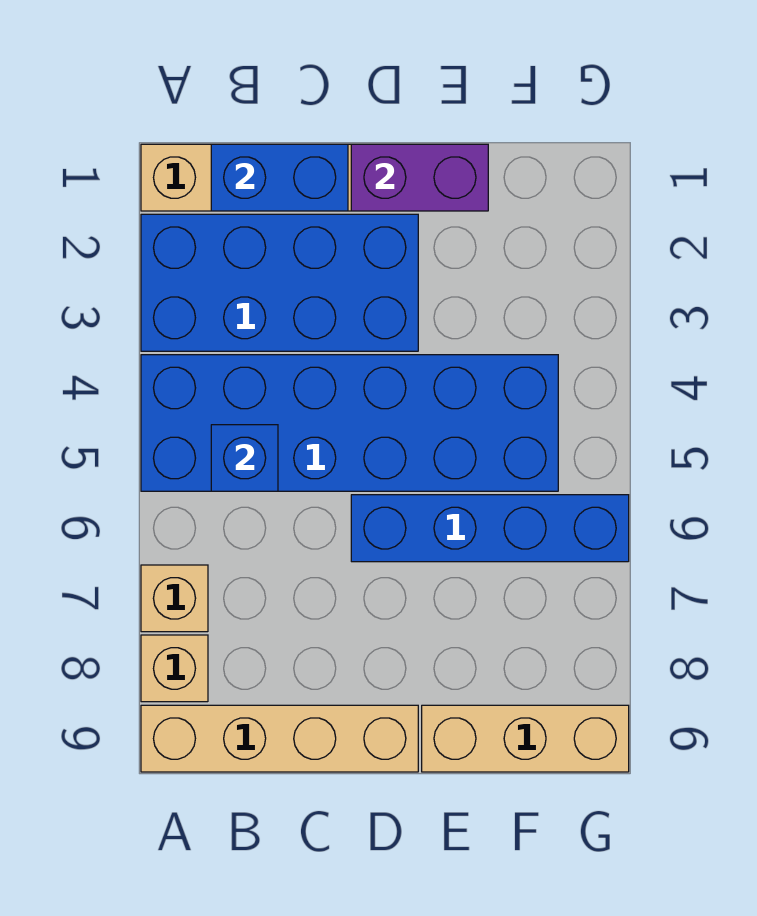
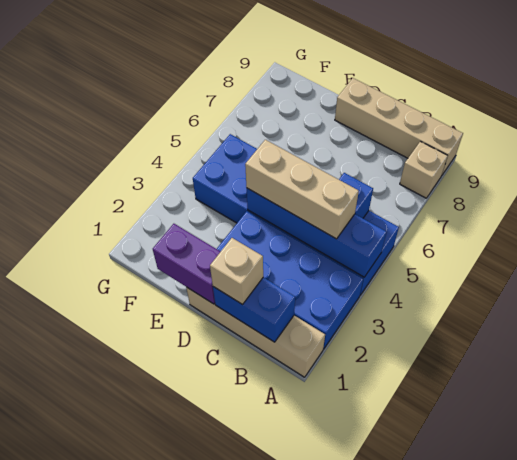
tan brick A7 level 1 -> tan brick C1 level 3
blue brick D6:G6 level 1 -> blue brick A4:D4 level 2
tan brick E9:G9 level 1 -> tan brick B4:D4 level 3

